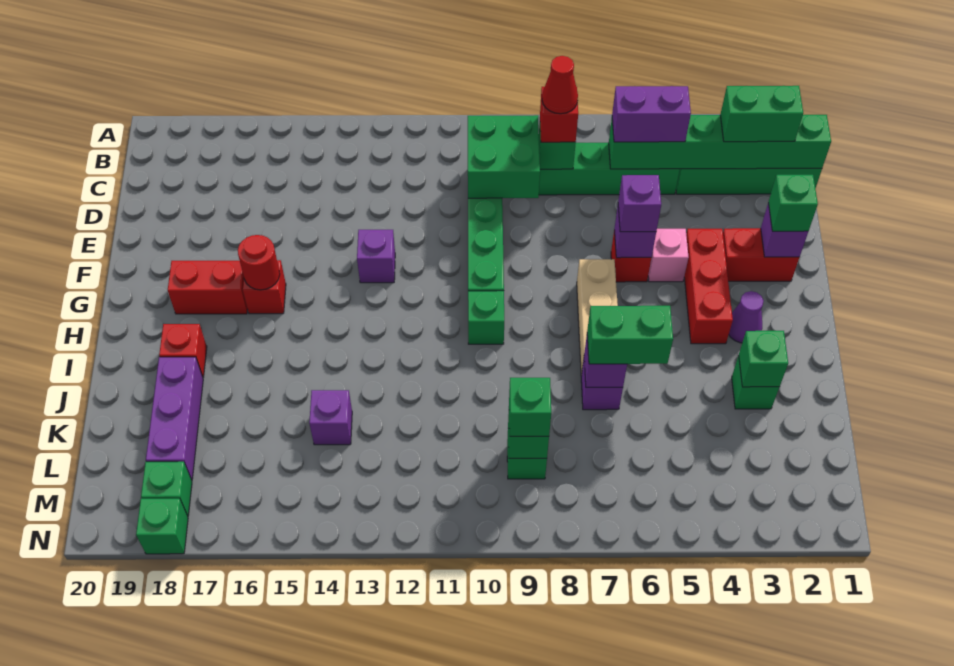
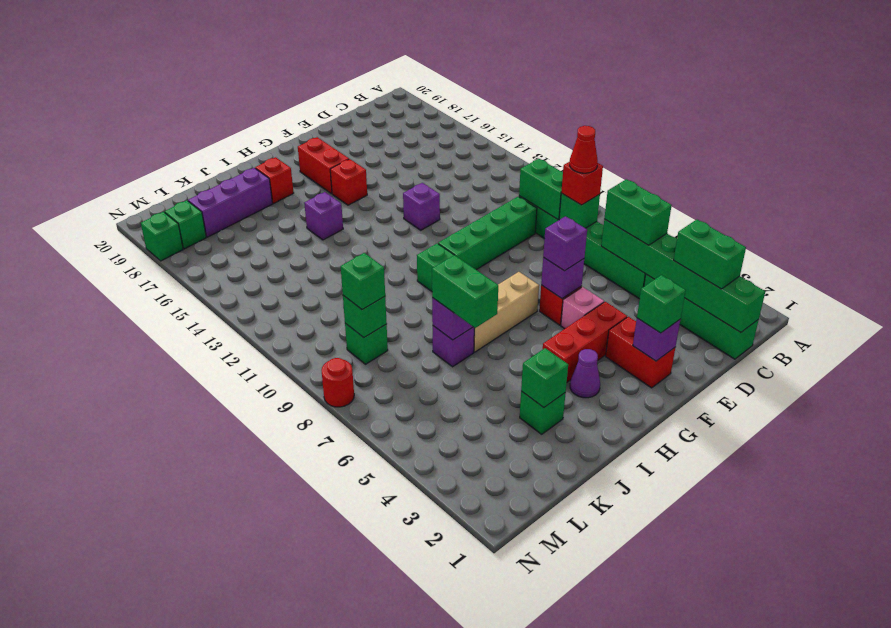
purple brick C5:C6 level 3 -> green brick C5:C6 level 3
green brick C9:D10 level 2 -> green brick C9:C10 level 2
red round brick G16 level 2 -> red round brick N8 level 1
purple brick K14 level 1 -> purple brick I15 level 1

